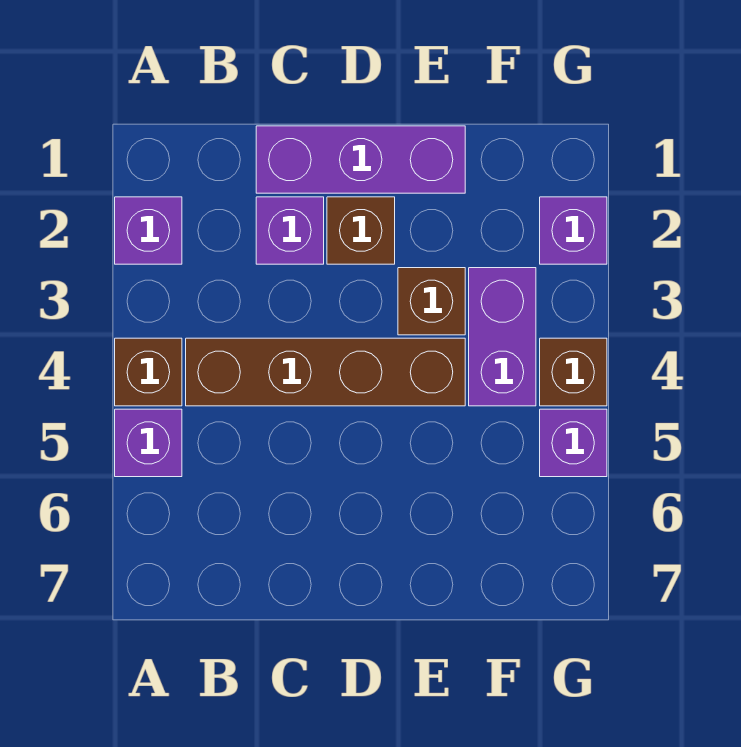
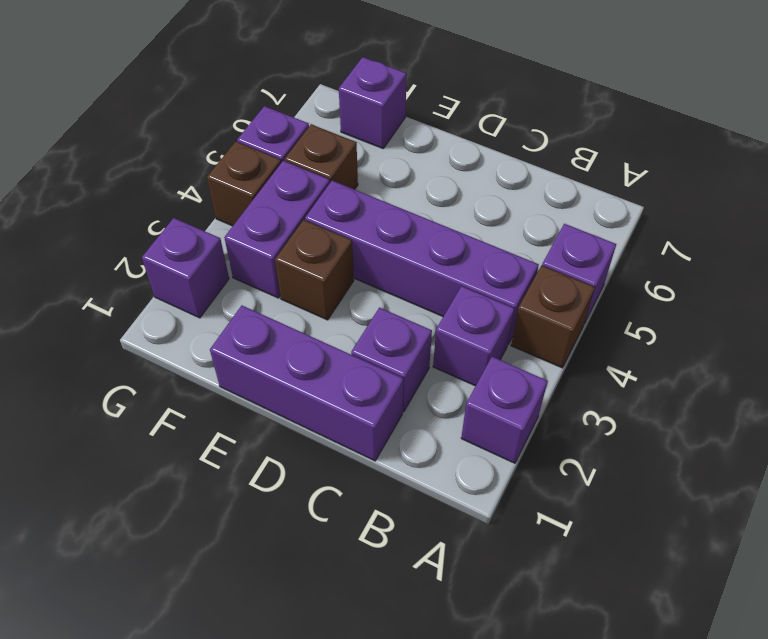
none -> purple brick B3 level 1
brown brick B4:E4 level 1 -> purple brick B4:E4 level 1
brown brick D2 level 1 -> brown brick F5 level 1
none -> purple brick F7 level 1

